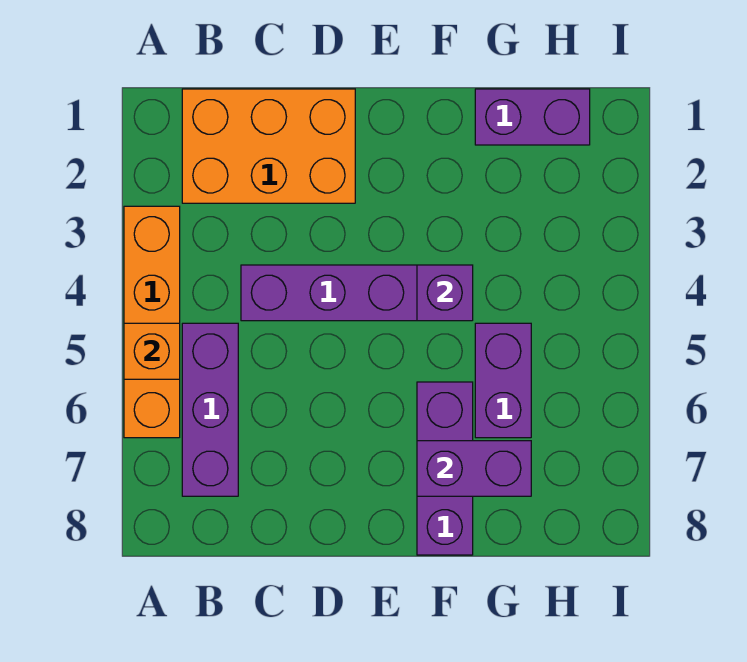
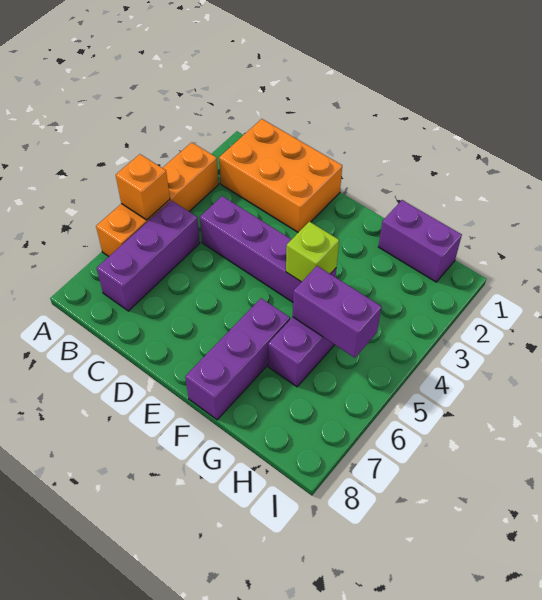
purple brick F4 level 2 -> lime brick F4 level 2
purple brick F7:G7 level 2 -> purple brick G5:H5 level 2

